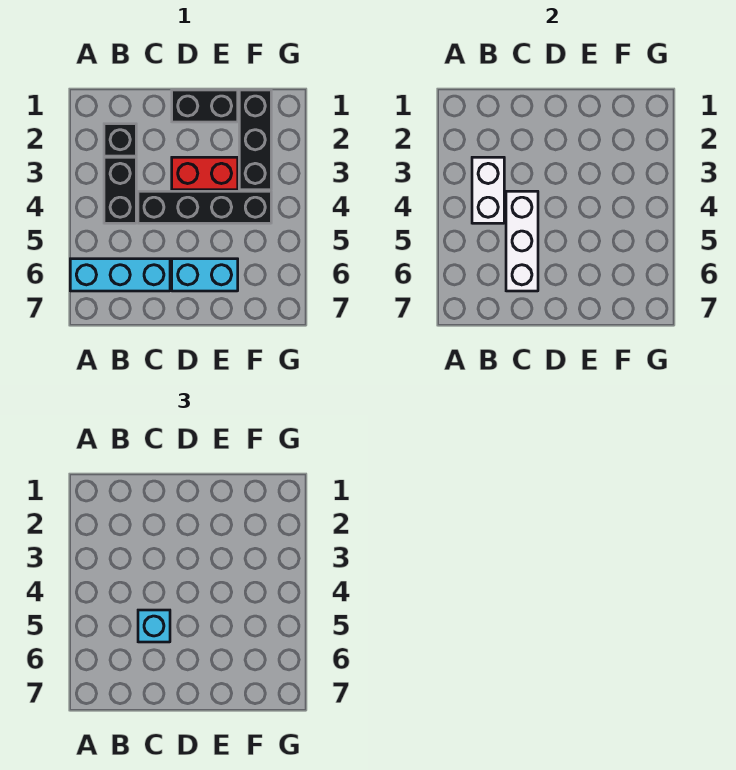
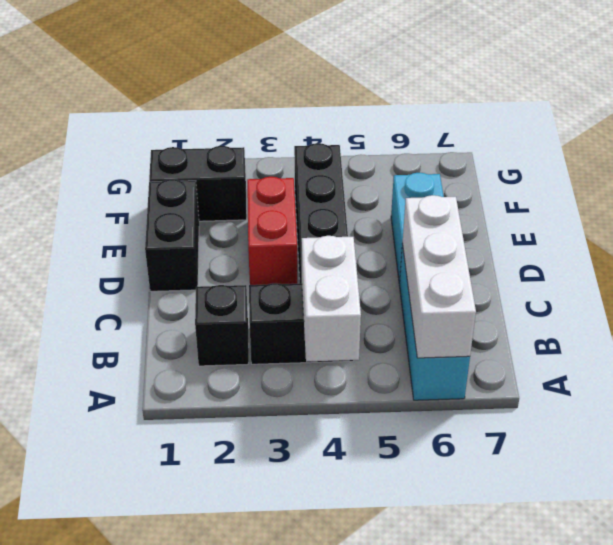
white brick B3:B4 level 2 -> white brick A4:B4 level 2
white brick C4:C6 level 2 -> white brick A6:C6 level 2
cyan brick C5 level 3 -> none
black brick F1:F3 level 1 -> black brick F1:F2 level 1

